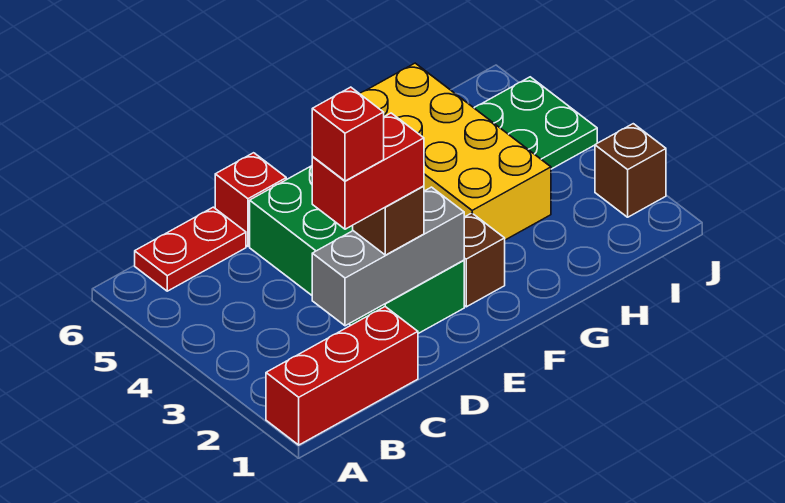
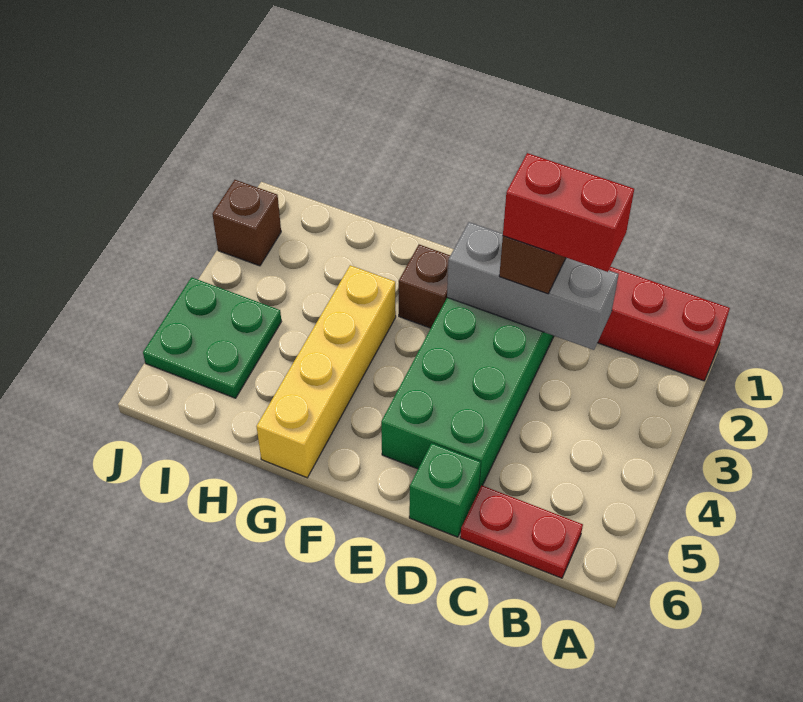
red brick C2 level 5 -> none
red brick D6 level 1 -> green brick D6 level 1
yellow brick G3:H6 level 1 -> yellow brick G3:G6 level 1

